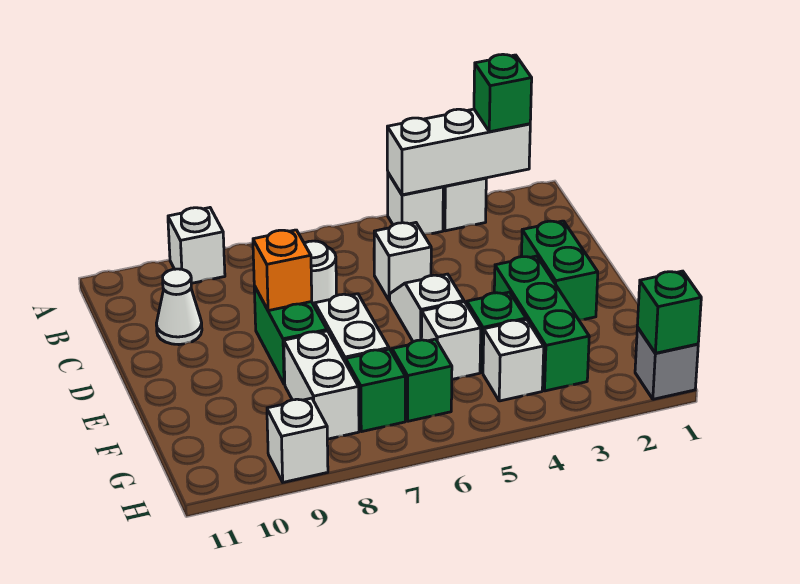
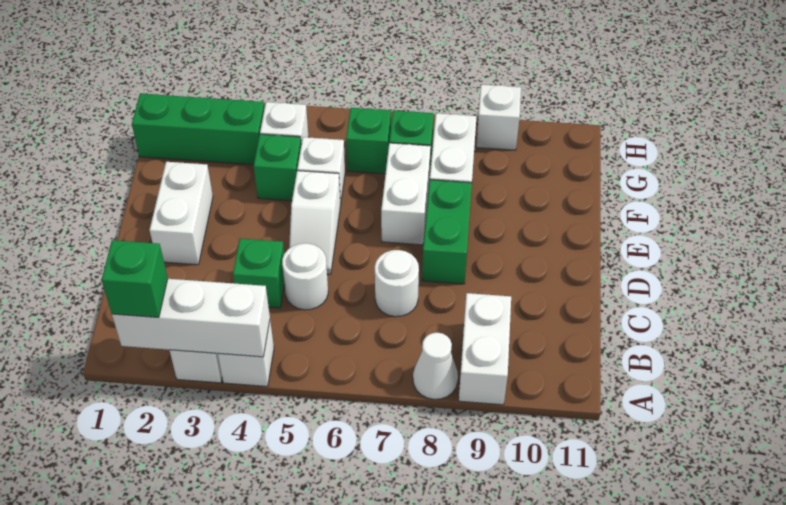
white brick A9 level 1 -> white brick A9:B9 level 1
white brick C5 level 1 -> white round brick C5 level 1
white cone C10 level 1 -> white cone A8 level 1
green brick D2:E2 level 1 -> white brick D2:E2 level 1
orange brick D8 level 2 -> none
green brick E3:G3 level 1 -> green brick G1:G3 level 1
grey brick H1 level 1 -> none
green brick H1 level 2 -> green brick C4 level 1

